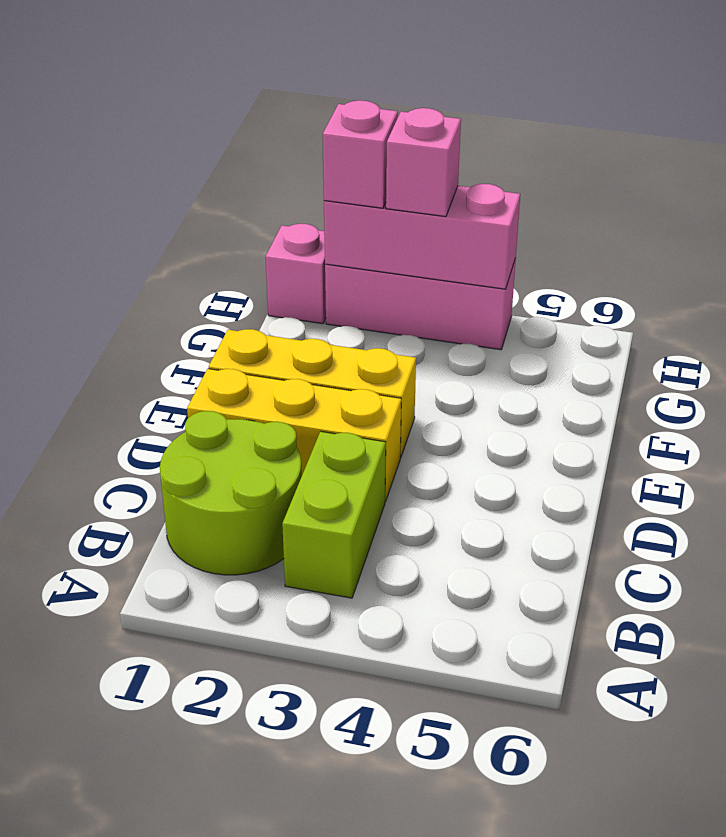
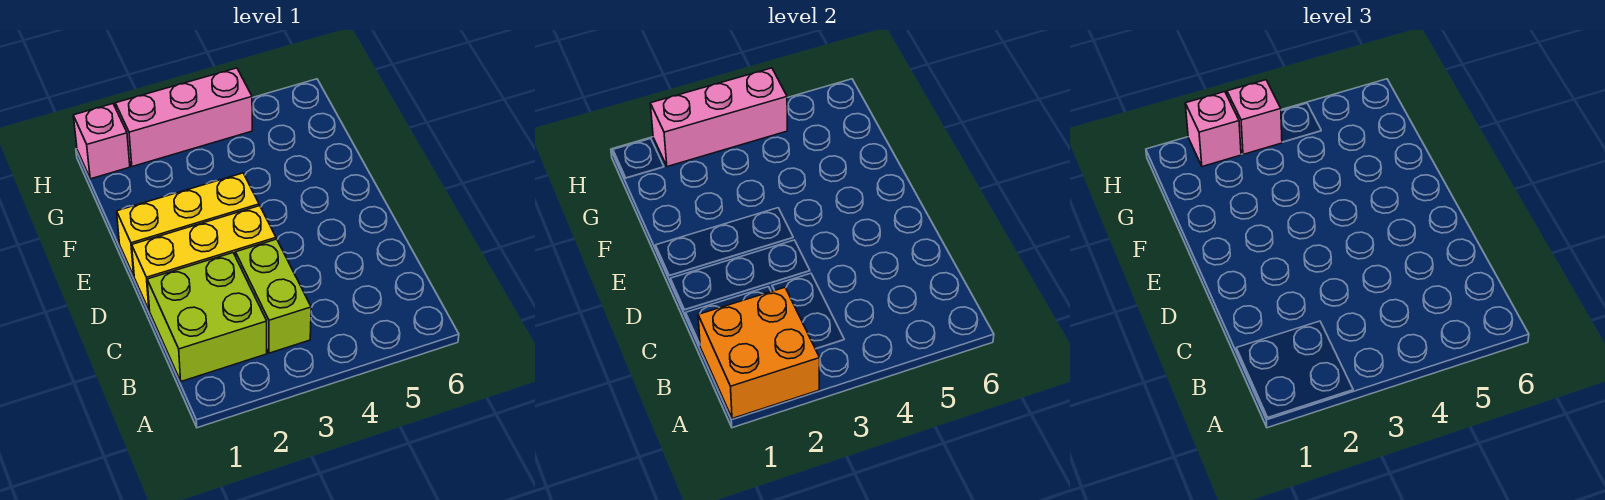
none -> orange brick A1:B2 level 2
lime round brick B1:C2 level 1 -> lime brick B1:C2 level 1

